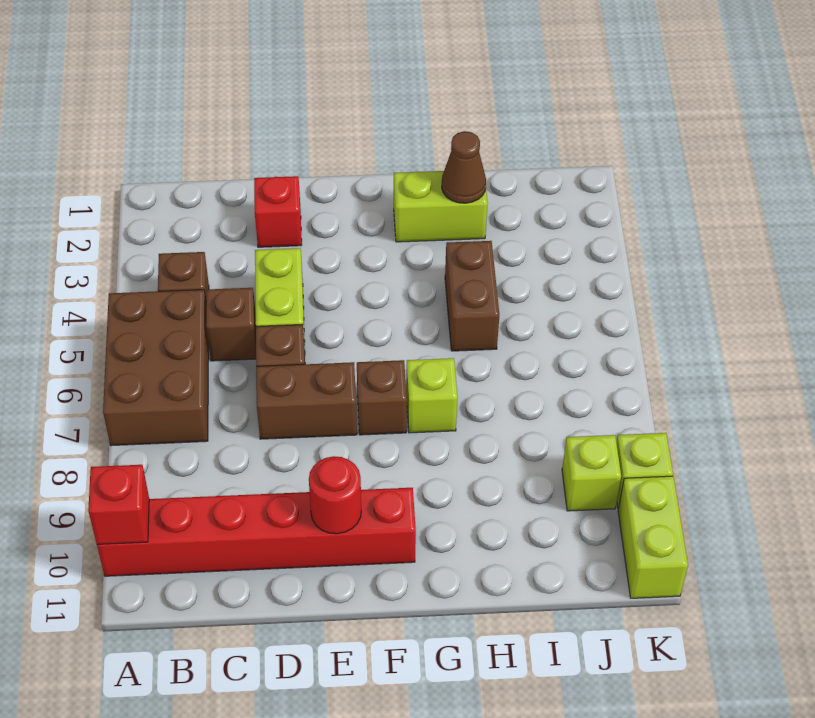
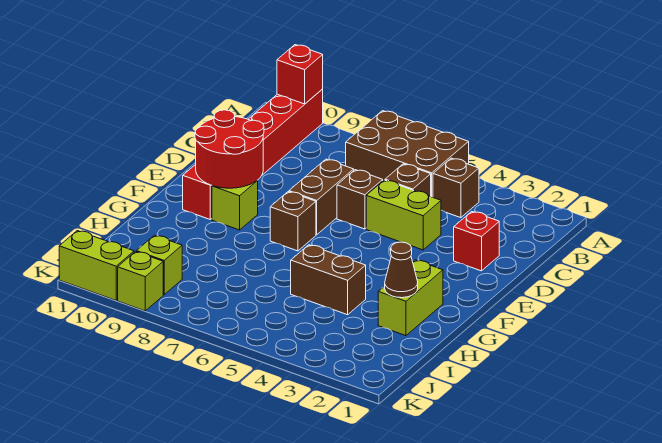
red round brick E10 level 2 -> red round brick E9:F10 level 2
lime brick G7 level 1 -> lime brick F9 level 1

